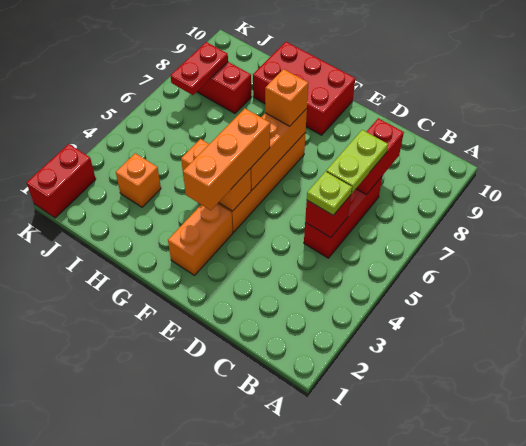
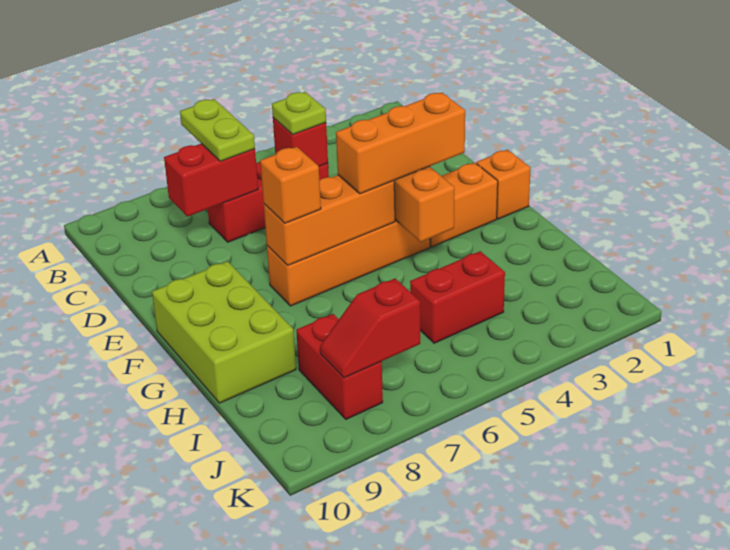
lime plate C6:C7 level 3 -> lime plate B7:C7 level 3
red brick F9:H10 level 1 -> lime brick F9:H10 level 1
orange brick I3 level 1 -> orange brick F1 level 1
red plate J7:J8 level 2 -> red slope J7:J8 level 2 top 7
red brick K1:K2 level 1 -> red brick I4:I5 level 1

